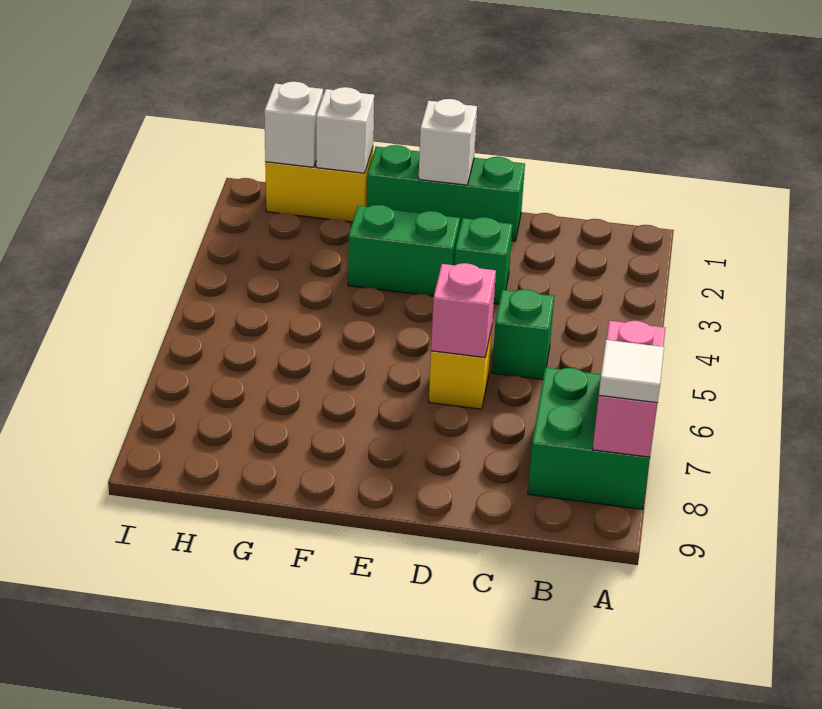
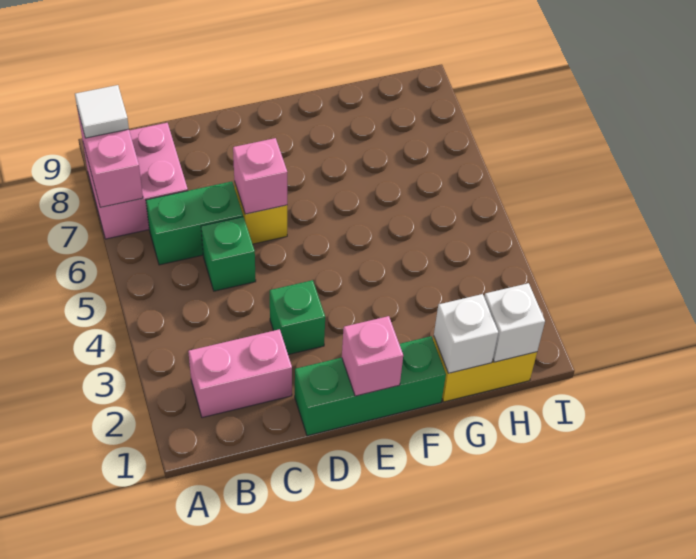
green brick A7:B8 level 1 -> pink brick A7:B8 level 1
none -> pink brick B2:C2 level 1
white brick E1 level 2 -> pink brick E1 level 2
green brick E3:F3 level 1 -> green brick B6:C6 level 1

